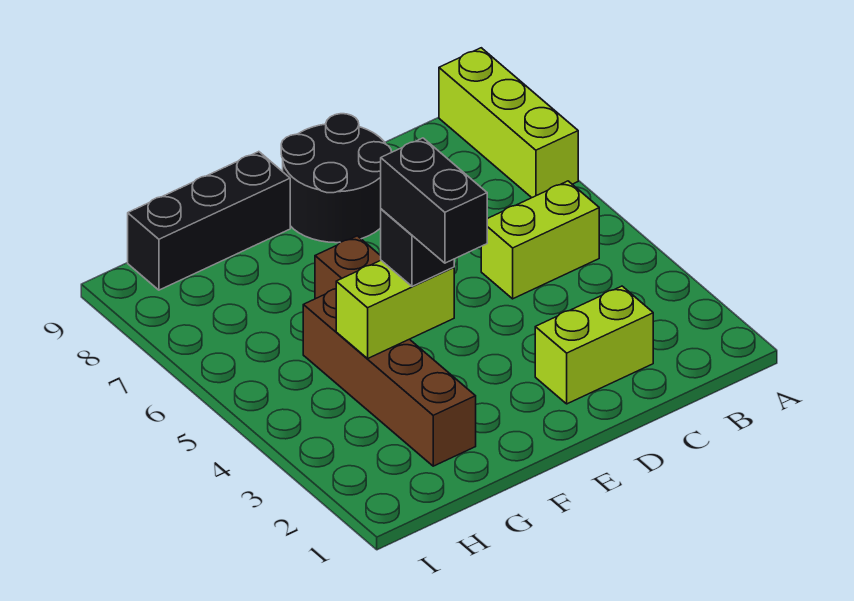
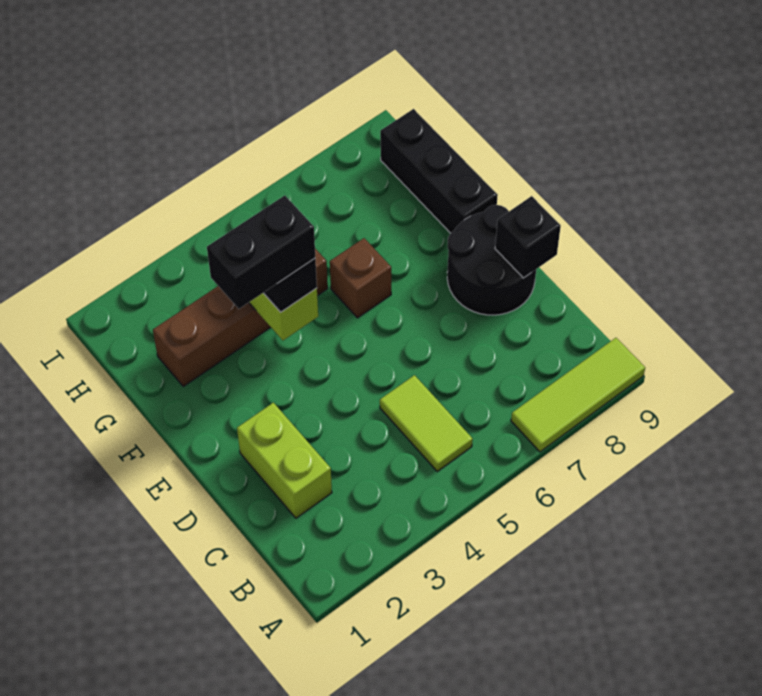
lime brick A7:A9 level 1 -> lime tile A7:A9 level 1
lime brick B5:C5 level 1 -> lime tile B5:C5 level 1
none -> black brick D9 level 2

